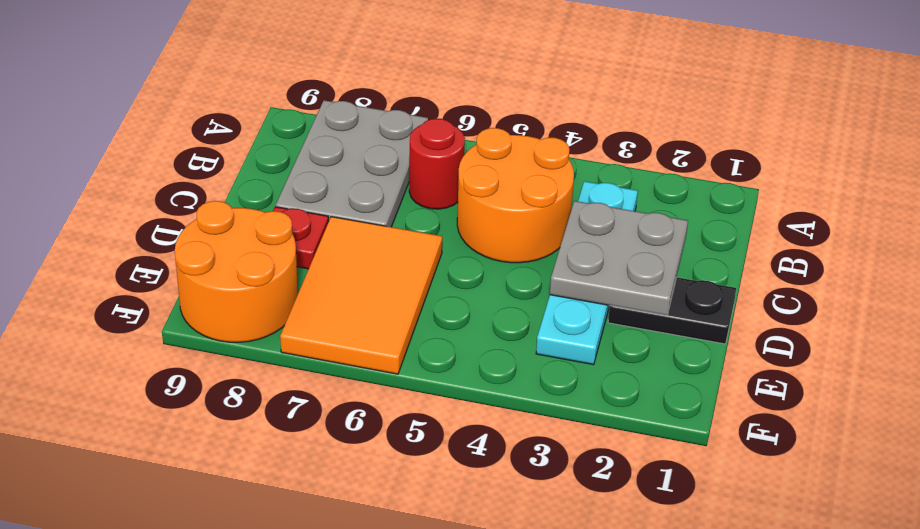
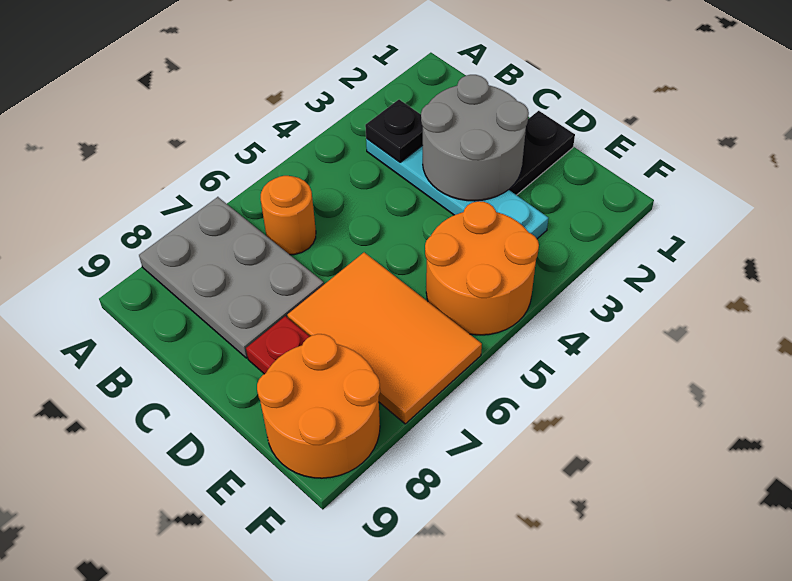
none -> black plate B3 level 2
orange round brick B4:C5 level 1 -> orange round brick E4:F5 level 1
red round brick B6 level 1 -> orange round brick B6 level 1
grey plate C2:D3 level 2 -> grey round brick C2:D3 level 2

